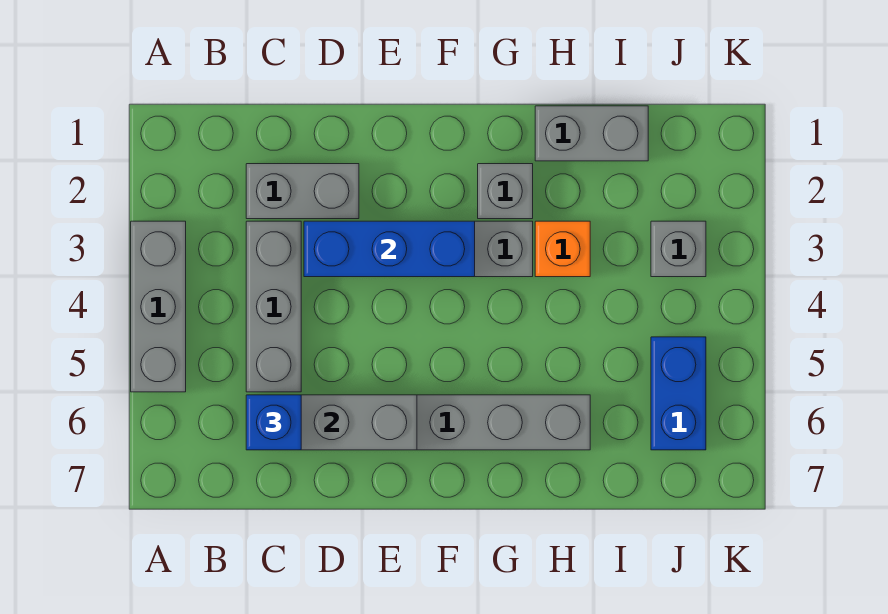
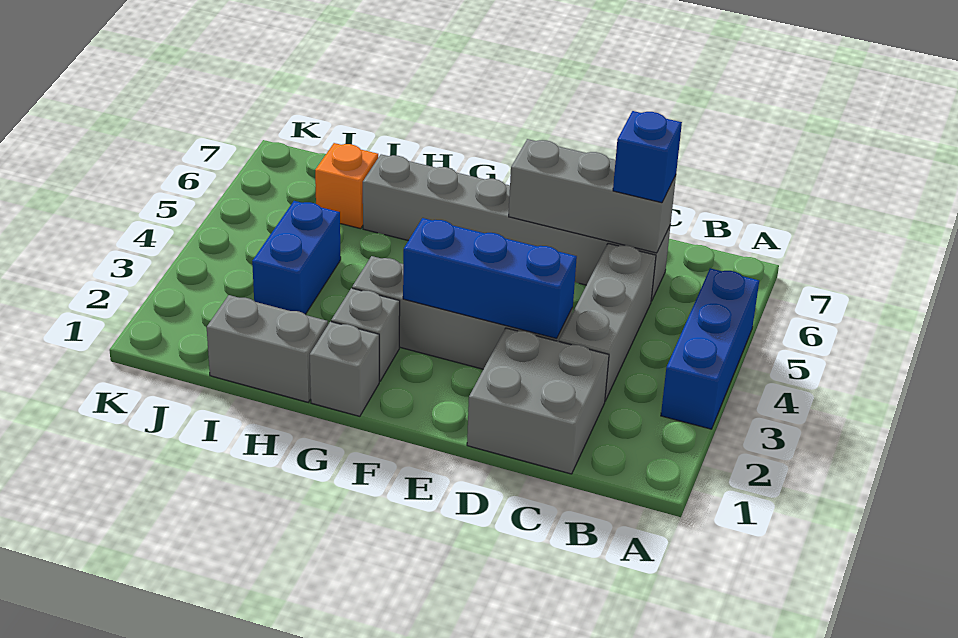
grey brick A3:A5 level 1 -> blue brick A3:A5 level 1
grey brick C2:D2 level 1 -> grey brick C1:D2 level 1
orange brick H3 level 1 -> orange brick I6 level 1
grey brick J3 level 1 -> grey brick G1 level 1
blue brick J5:J6 level 1 -> blue brick I3:I4 level 1

